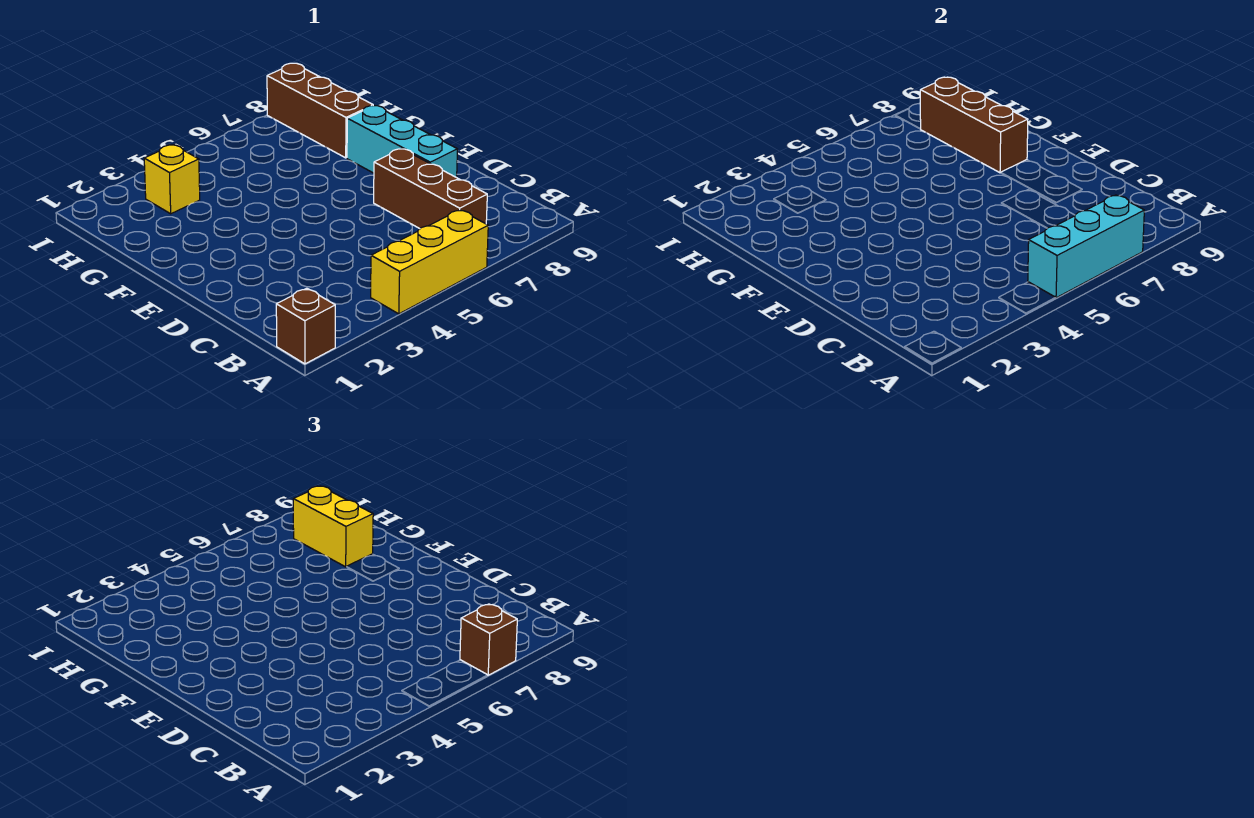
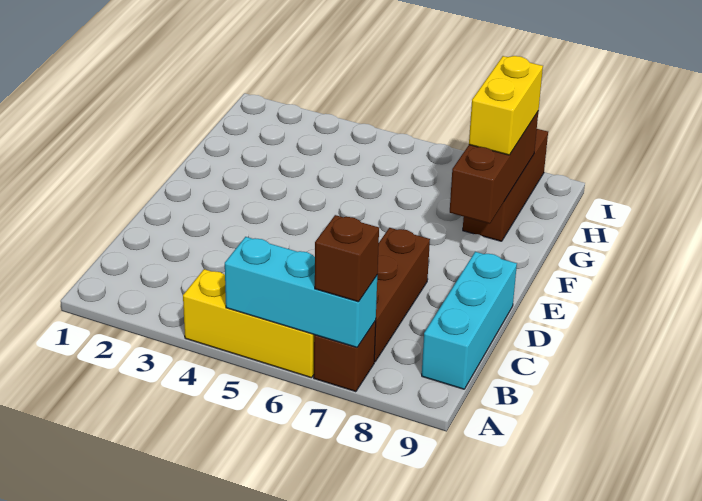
brown brick A1 level 1 -> brown brick A7 level 1
cyan brick D8:F8 level 1 -> cyan brick B9:D9 level 1
yellow brick H3 level 1 -> none

